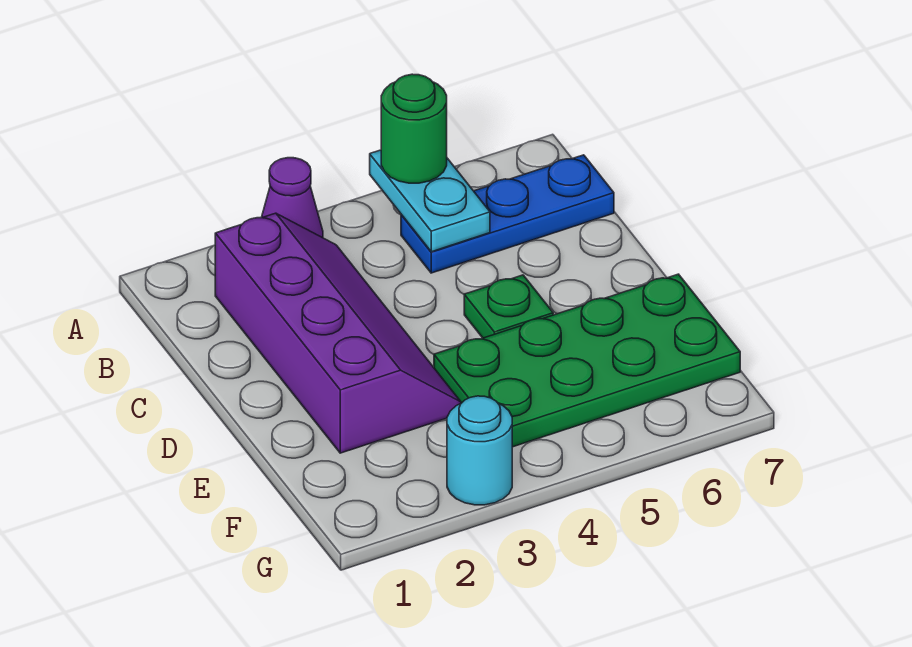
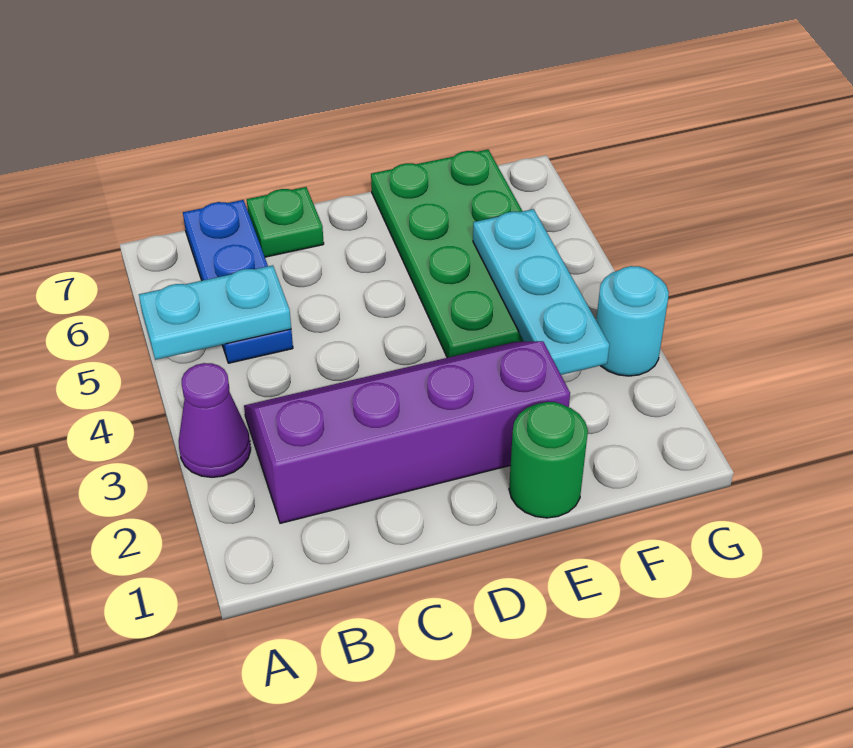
green round brick A5 level 3 -> green round brick E1 level 1
green plate D5 level 1 -> green plate C7 level 1
none -> cyan plate F3:F5 level 2

